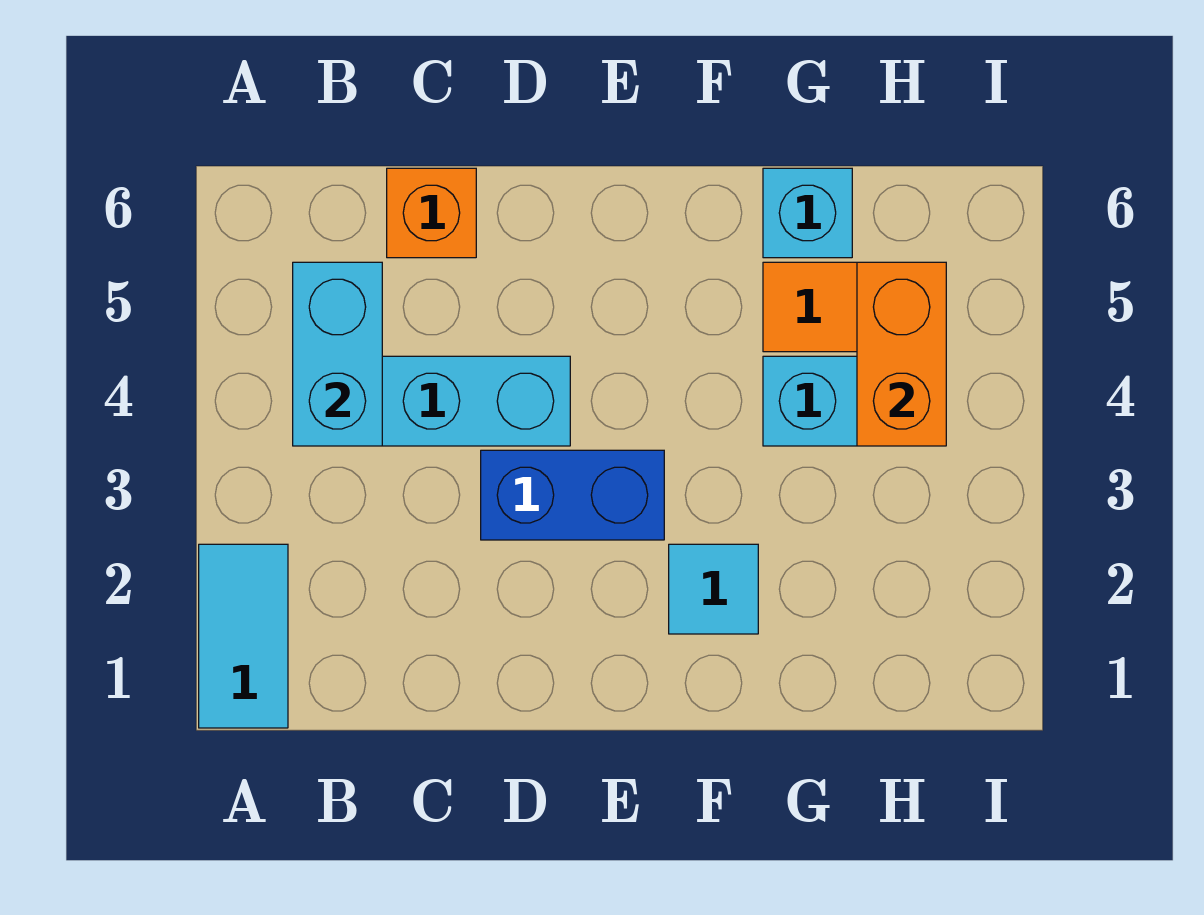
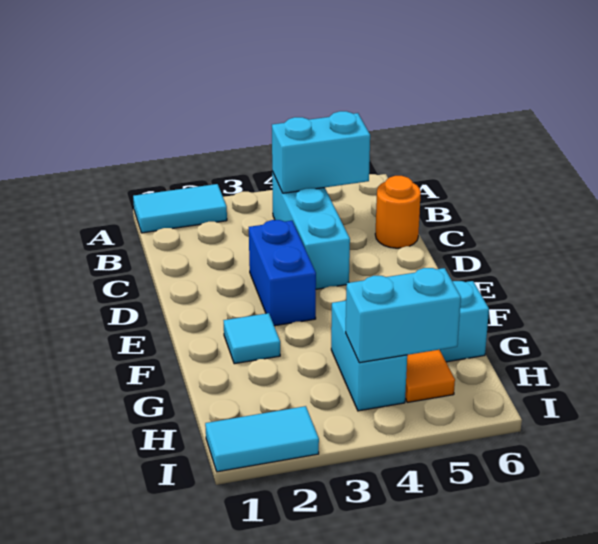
orange brick C6 level 1 -> orange round brick C6 level 1
orange brick H4:H5 level 2 -> cyan brick H4:H5 level 2
none -> cyan tile I1:I2 level 1

